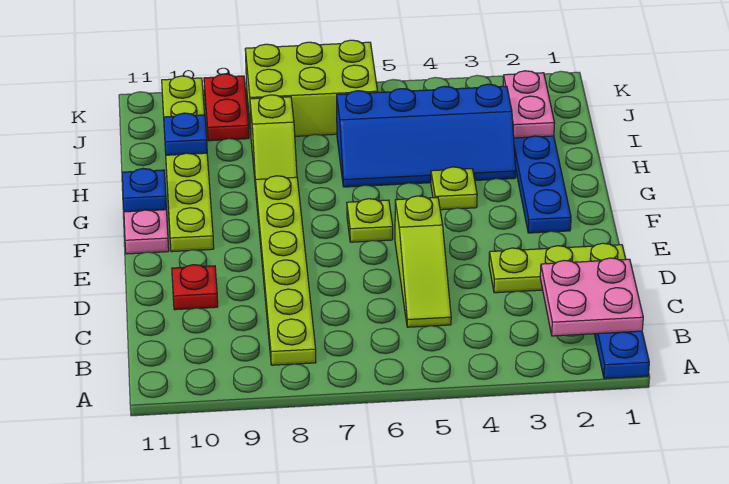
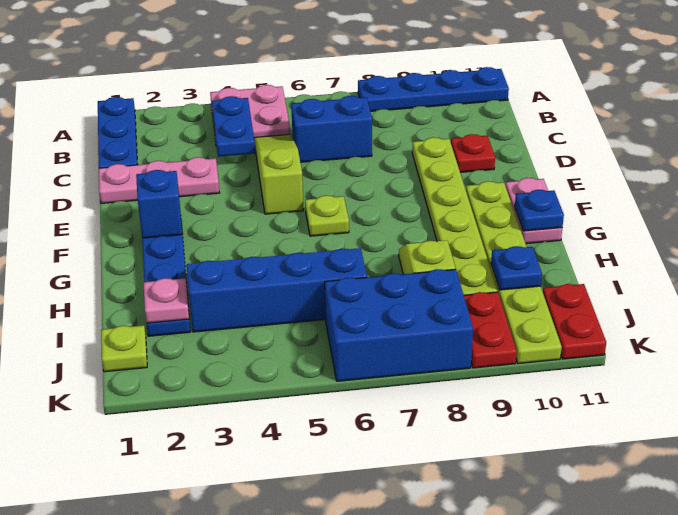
none -> blue plate A8:A11 level 1
pink plate B1:C2 level 2 -> pink plate A4:B5 level 1
none -> blue plate B4:C4 level 2
lime plate B8:G8 level 1 -> lime plate D9:I9 level 1
none -> blue brick C6:C7 level 1
lime plate D1:D3 level 1 -> pink plate D1:D3 level 1
none -> blue brick F2 level 2
lime plate G4 level 1 -> lime plate J1 level 1
pink plate I2:J2 level 2 -> pink plate I2 level 2
lime brick J6:K8 level 1 -> blue brick J6:K8 level 1
none -> red plate J11:K11 level 1

